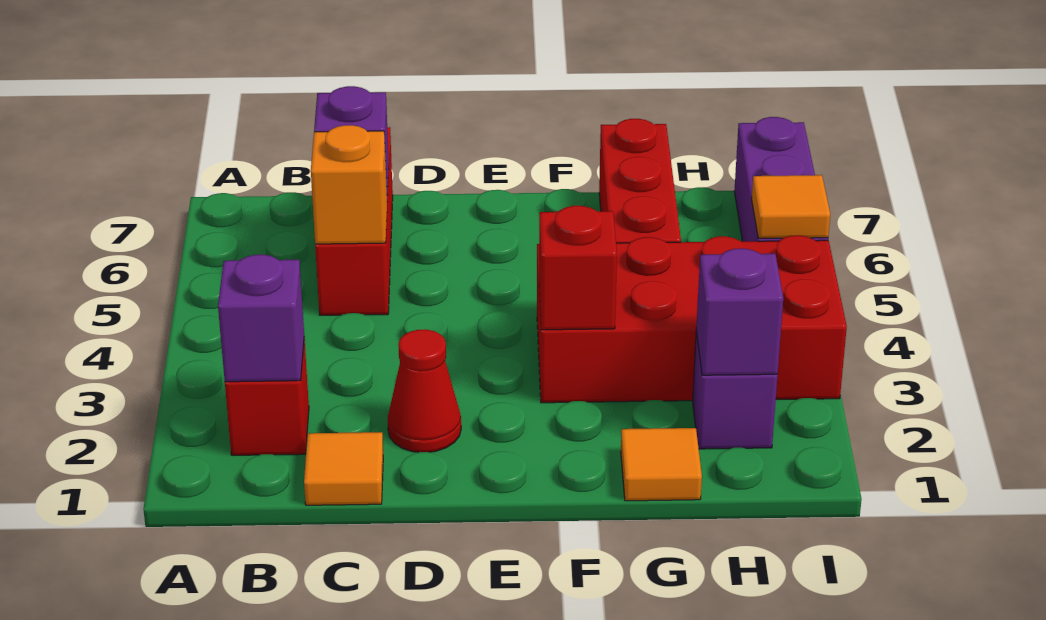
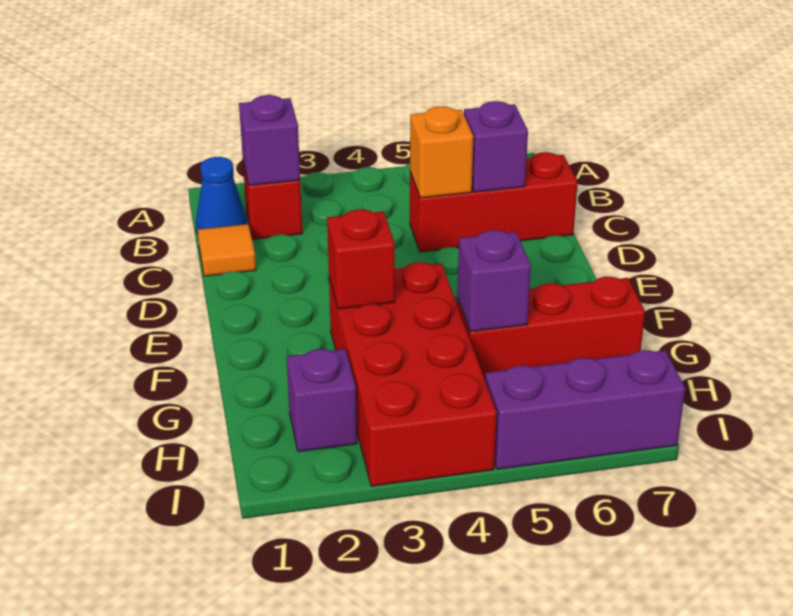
none -> blue cone B1 level 1
red cone D2 level 1 -> none
orange tile G1 level 1 -> none
purple brick H2 level 2 -> purple brick G5 level 2
orange tile I5 level 2 -> none

